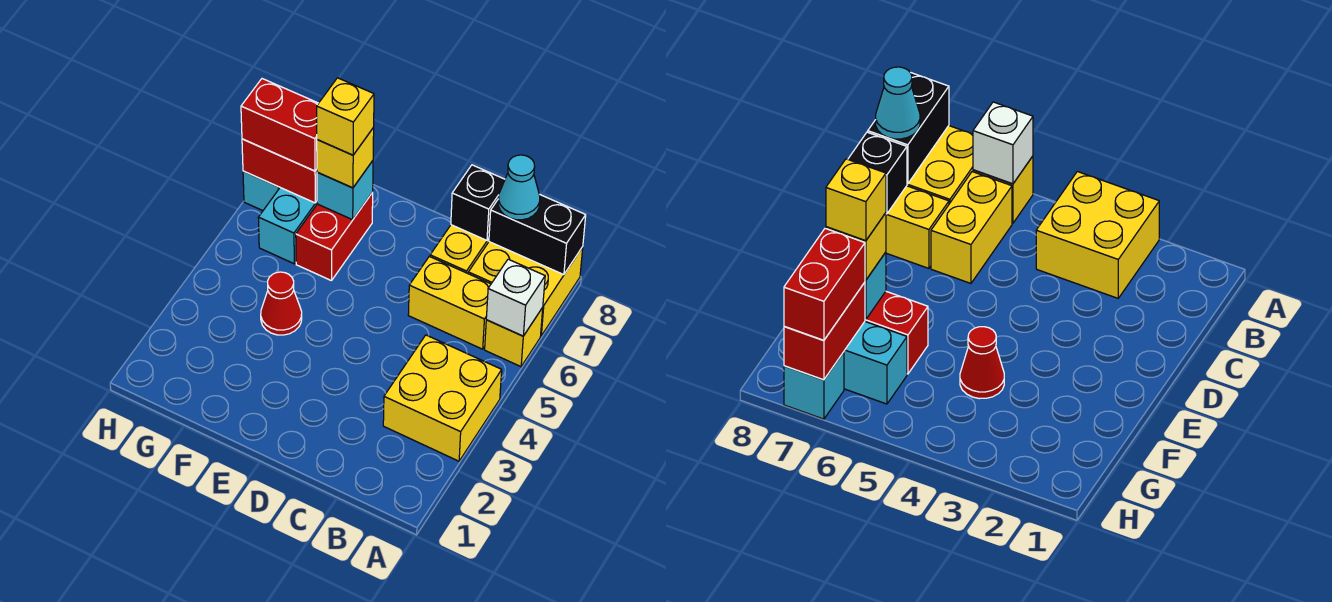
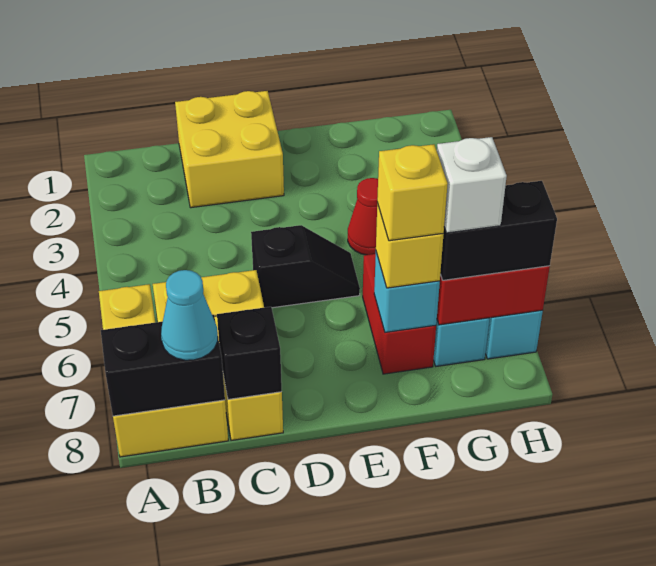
yellow brick A3:B4 level 1 -> yellow brick C1:D2 level 1
white brick A6 level 2 -> white brick G7 level 4
none -> black slope D5:E5 level 1 top D
red brick G7:H7 level 3 -> black brick G7:H7 level 3

